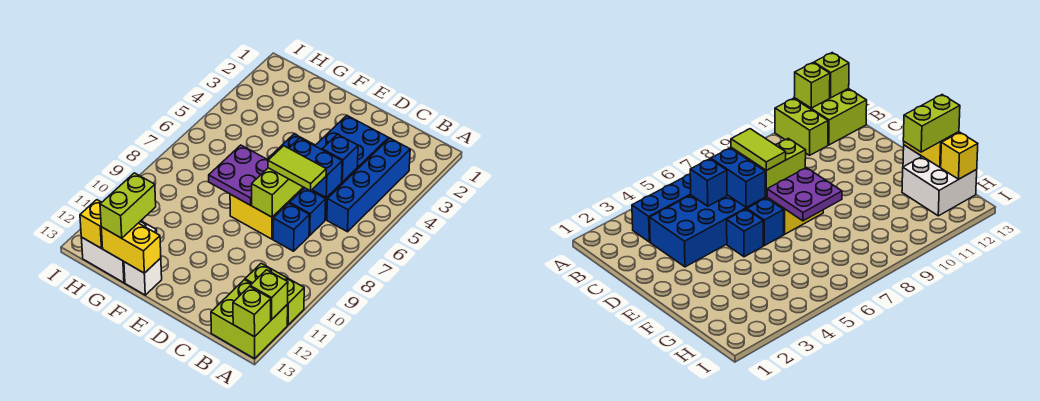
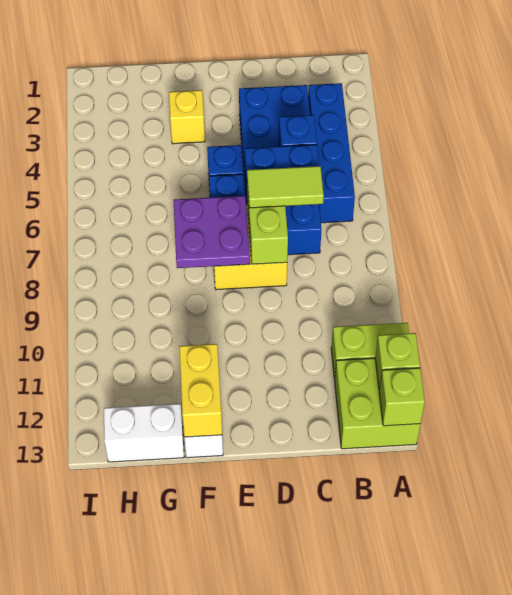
blue brick C8 level 1 -> none
yellow brick F13:G13 level 2 -> yellow brick F12:F13 level 2
white brick G12:H13 level 1 -> white brick G13:H13 level 1
lime brick G12:G13 level 3 -> none
yellow brick H13 level 2 -> yellow brick F3 level 1

